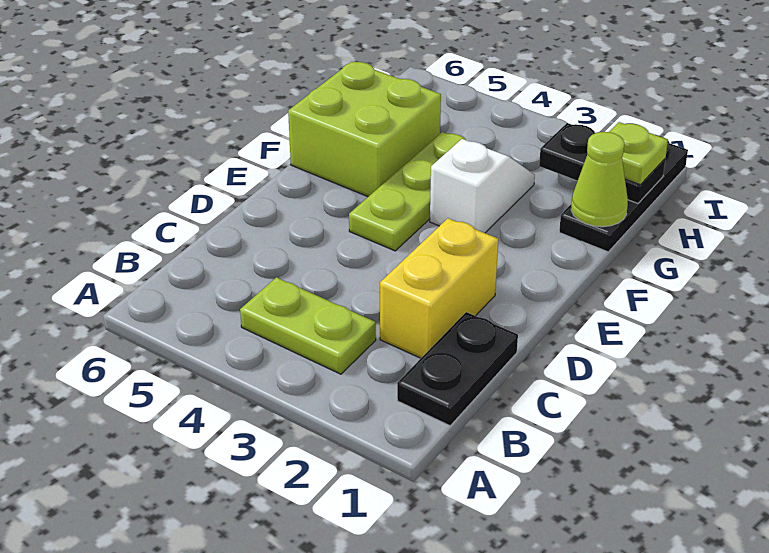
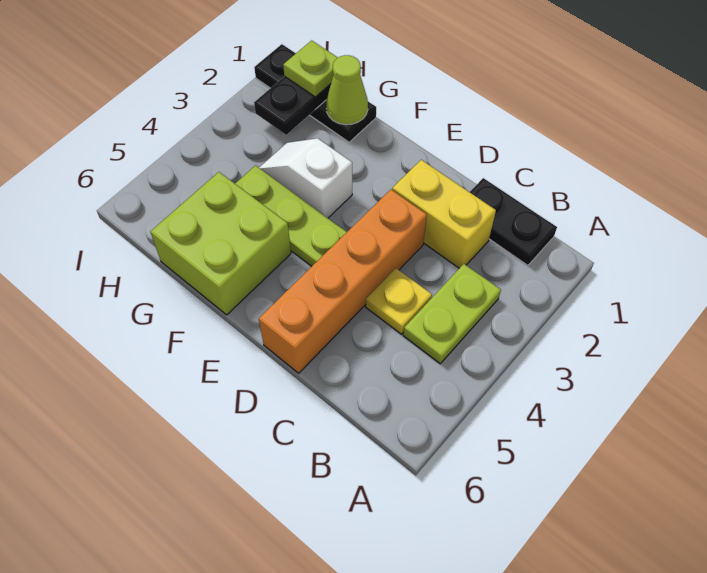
none -> yellow plate C4 level 1
none -> orange brick D3:D6 level 1

